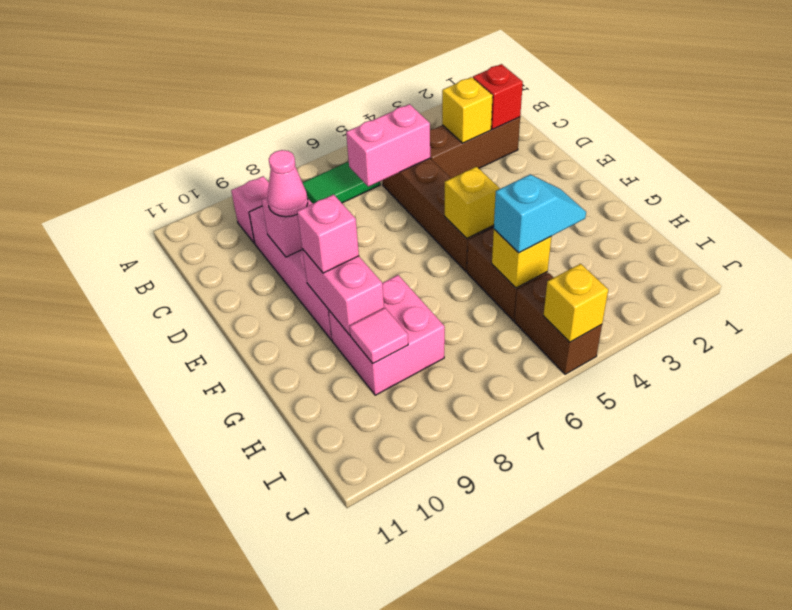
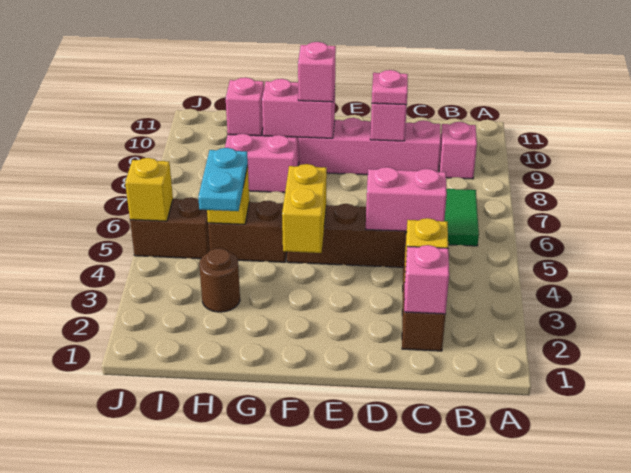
red brick C2 level 2 -> pink brick C2 level 2
pink brick C5:C6 level 2 -> pink brick C5:D5 level 2
pink cone D9 level 3 -> pink plate D9 level 3
yellow brick F5 level 2 -> yellow brick F4:F5 level 2
none -> brown round brick H3 level 1
cyan slope H4:H5 level 3 top 5 -> cyan plate H4:H5 level 3
pink tile H9 level 2 -> pink brick H9 level 2

